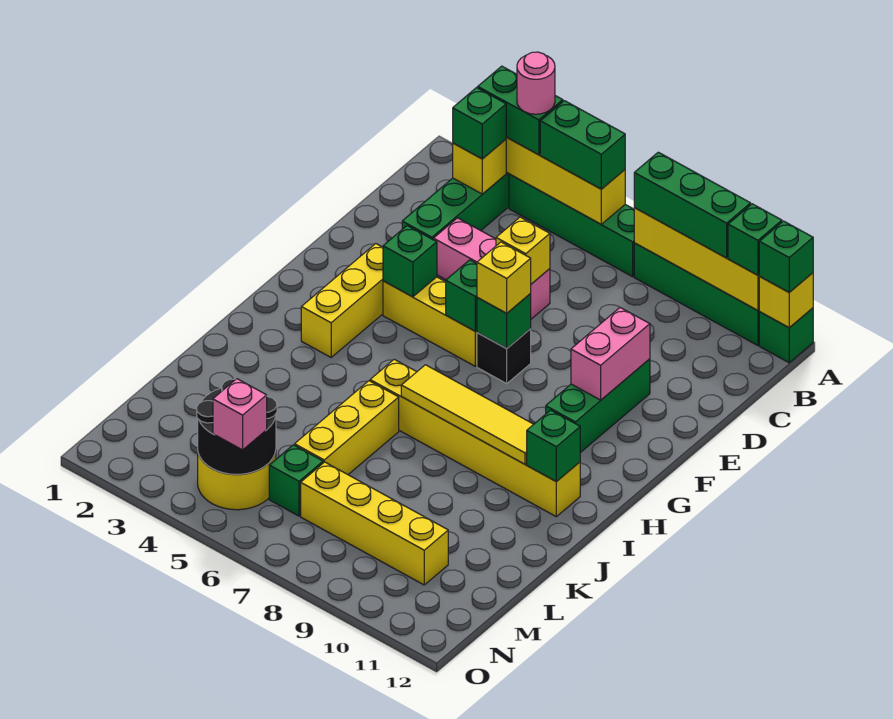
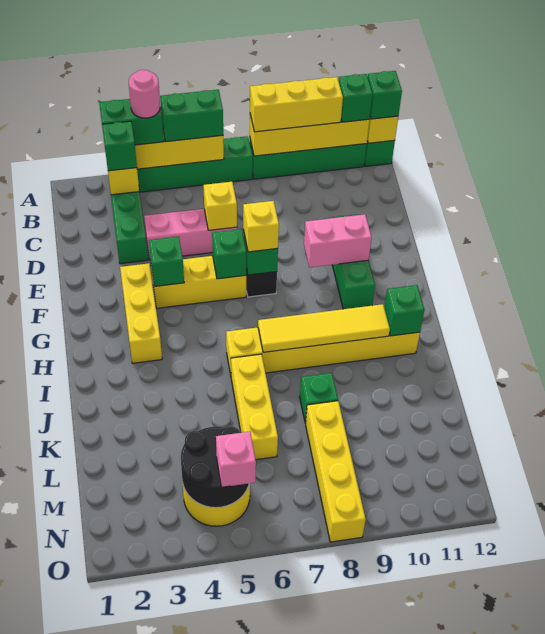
green brick A8:A10 level 3 -> yellow brick A8:A10 level 3
pink brick E10:F10 level 2 -> pink brick F9:F10 level 2
green brick M6 level 1 -> green brick K8 level 1
yellow brick M7:M10 level 1 -> yellow brick L8:O8 level 1

